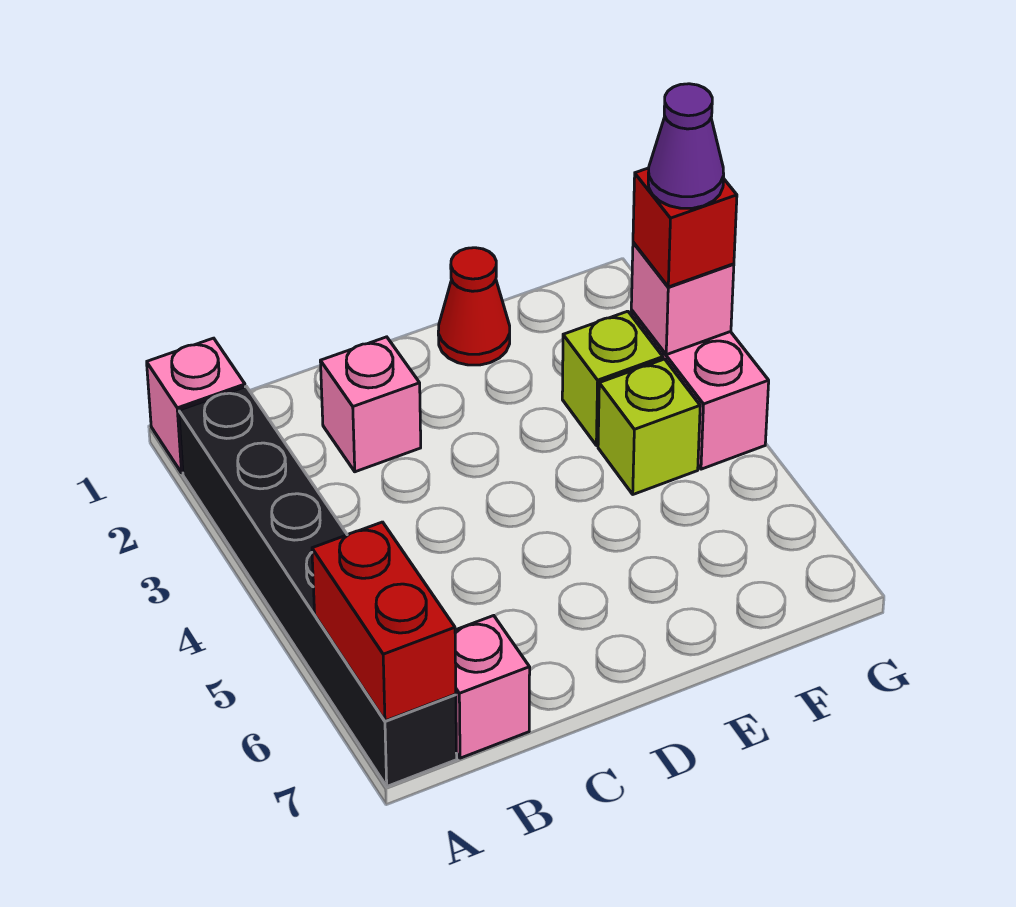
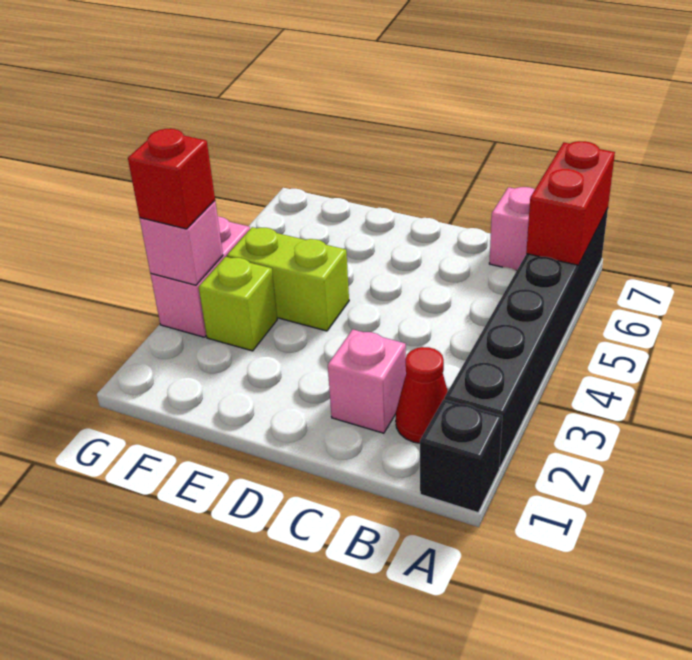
pink brick A1 level 1 -> black brick A1 level 1
red cone E1 level 1 -> red cone B2 level 1
lime brick F4 level 1 -> lime brick E4:F4 level 1
purple cone G3 level 4 -> none

